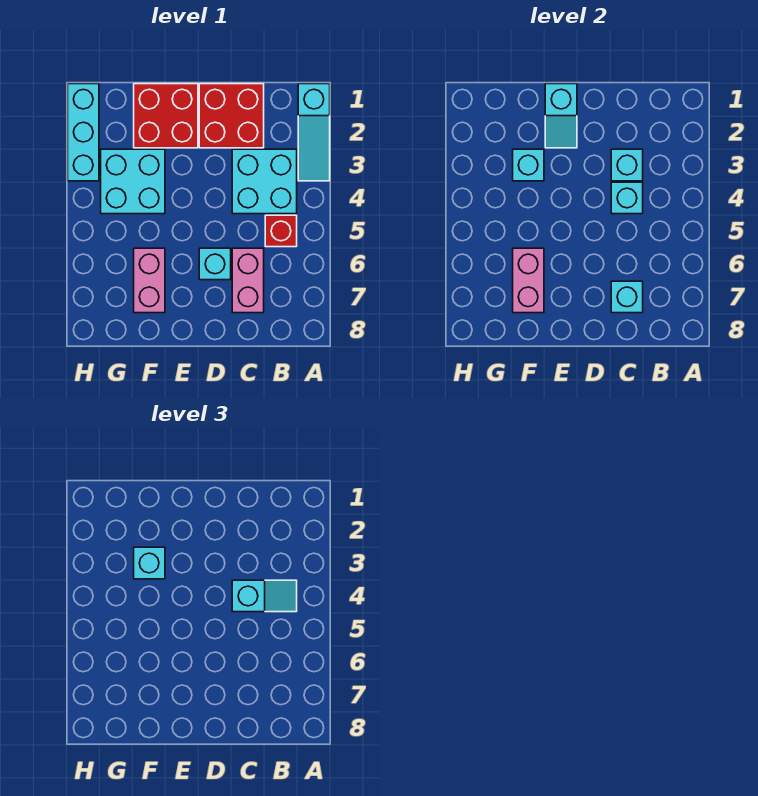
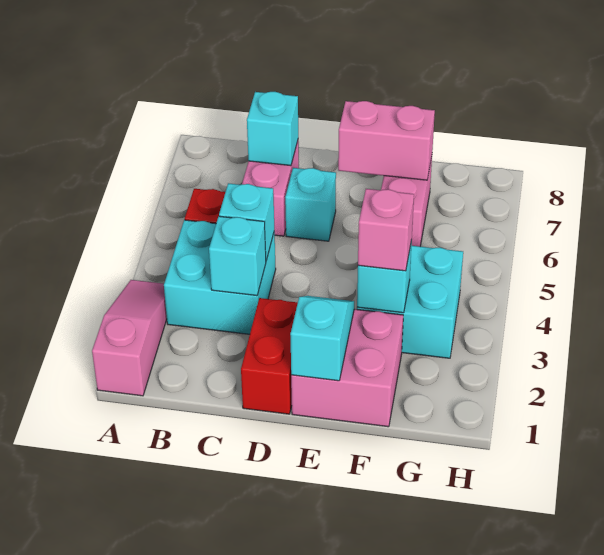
cyan slope A1:A3 level 1 top 1 -> pink slope A1:A3 level 1 top 1
cyan slope B4:C4 level 3 top C -> none
red brick C1:D2 level 1 -> red brick D1:D2 level 1
red brick E1:F2 level 1 -> pink brick E1:F2 level 1
cyan brick F3 level 3 -> pink brick F3 level 3
pink brick F6:F7 level 2 -> pink brick E7:F7 level 2
cyan brick H1:H3 level 1 -> none

